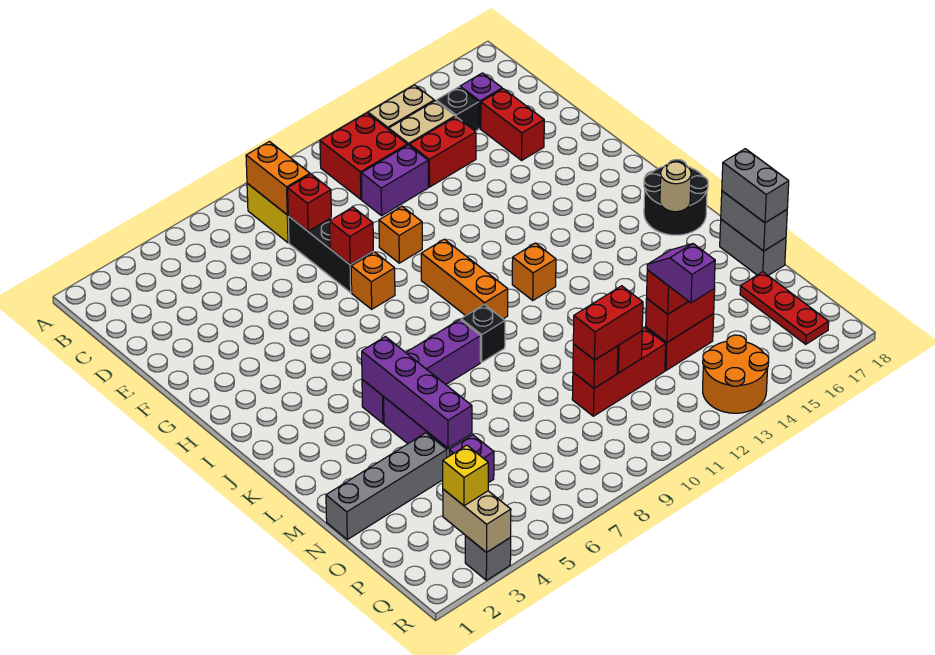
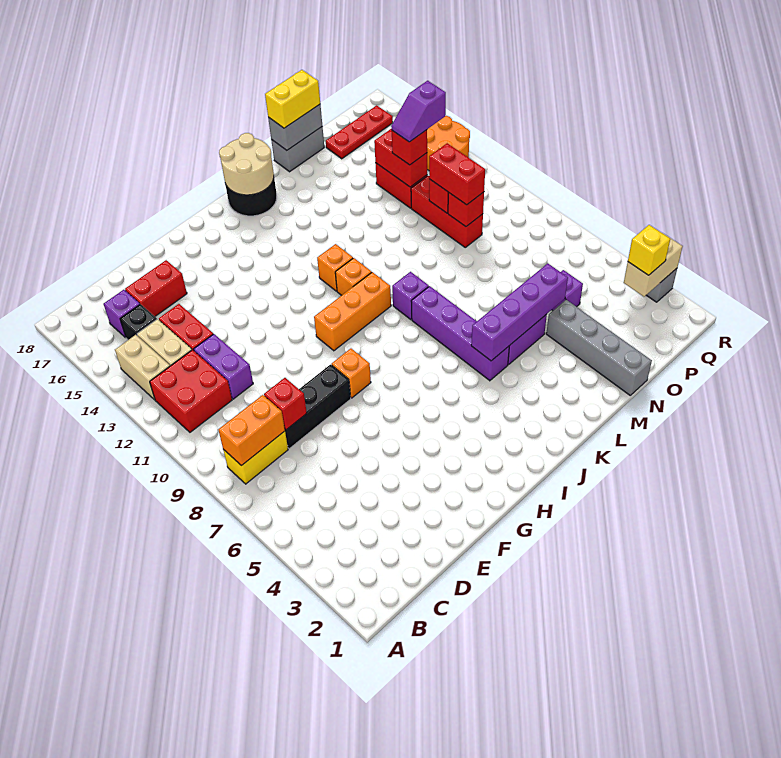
red brick F8 level 2 -> none
orange brick F10 level 1 -> orange brick J11 level 1
black brick K9 level 1 -> purple brick K9 level 1
tan round brick K17 level 2 -> tan round brick J17:K18 level 2
grey brick M18:N18 level 3 -> yellow brick M18:N18 level 3

